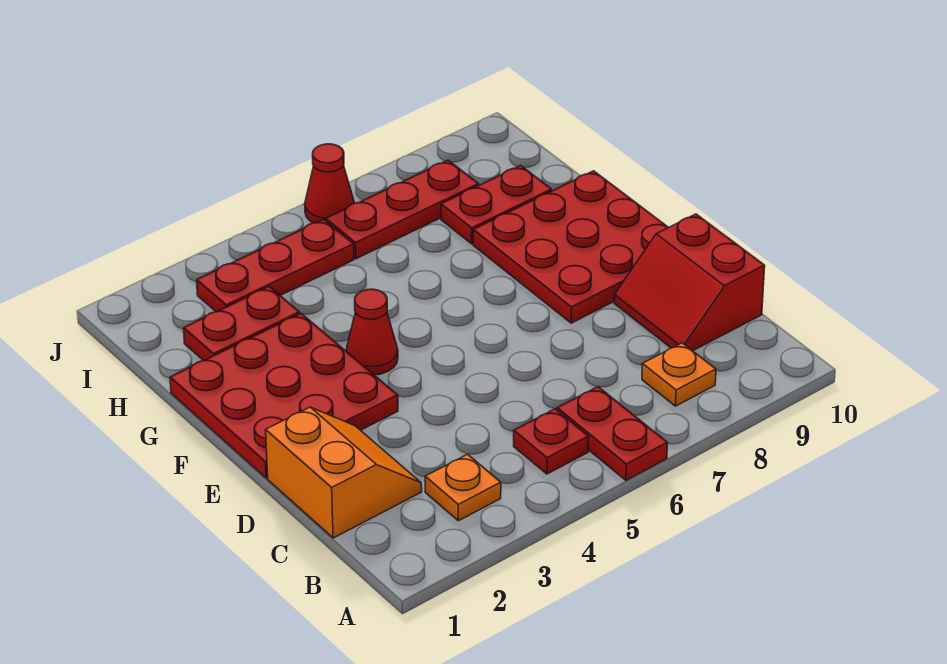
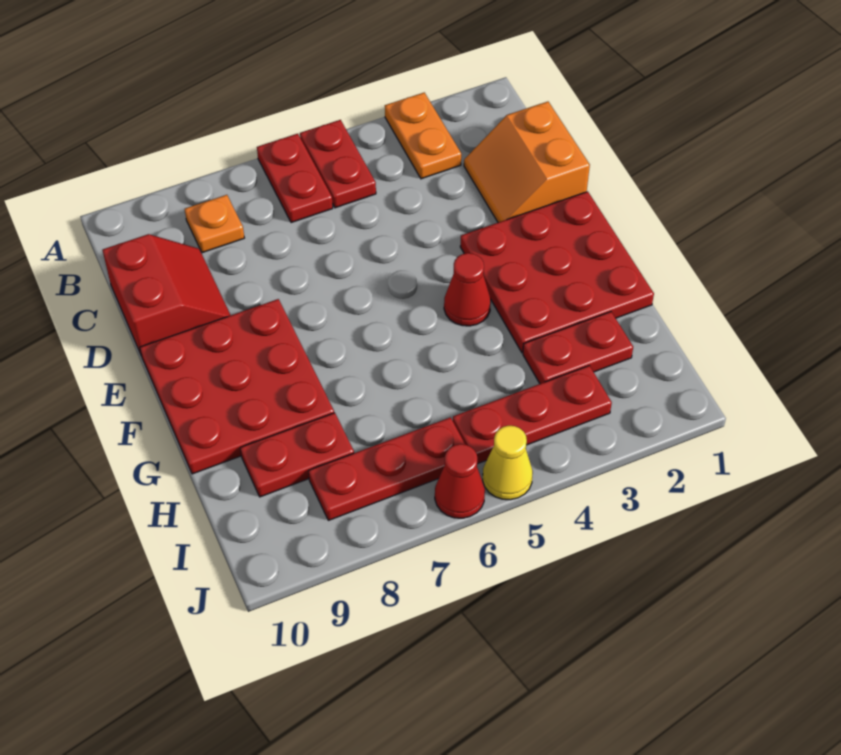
orange plate B3 level 1 -> orange plate A3:B3 level 1
red plate B5 level 1 -> red plate A5:B5 level 1
none -> yellow cone J5 level 1

